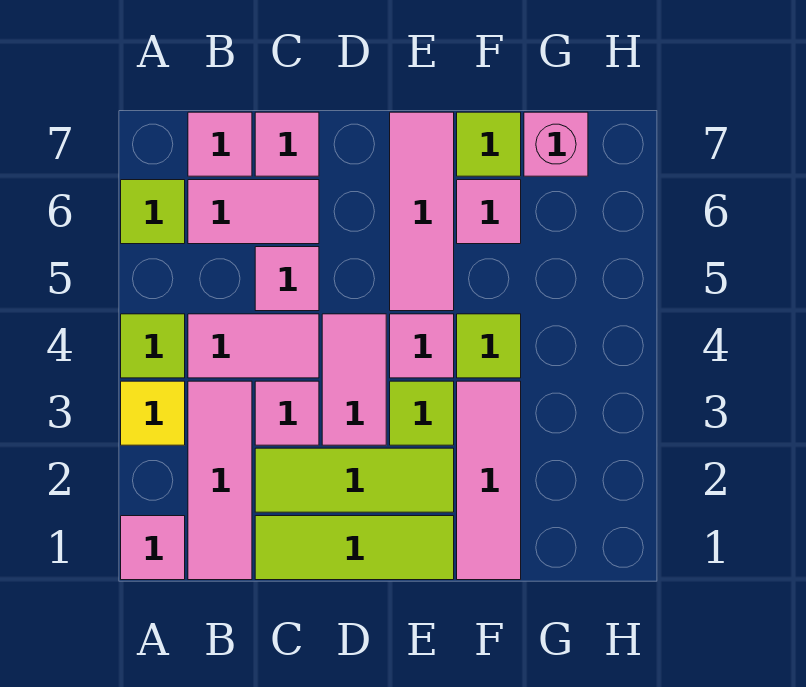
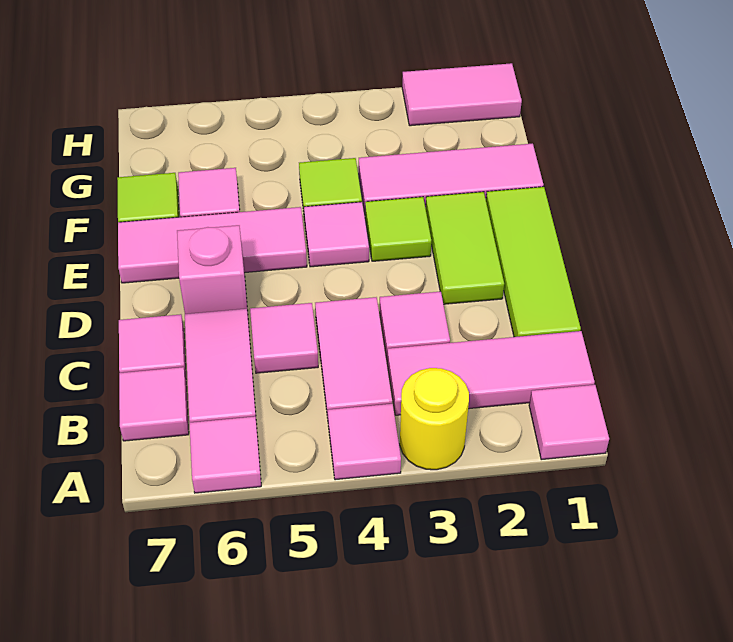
yellow tile A3 level 1 -> yellow round brick A3 level 1
lime tile A4 level 1 -> pink tile A4 level 1
lime tile A6 level 1 -> pink tile A6 level 1
lime tile C2:E2 level 1 -> lime tile D2:E2 level 1
pink tile D3:D4 level 1 -> pink tile H1:H2 level 1
pink brick G7 level 1 -> pink brick D6 level 1

